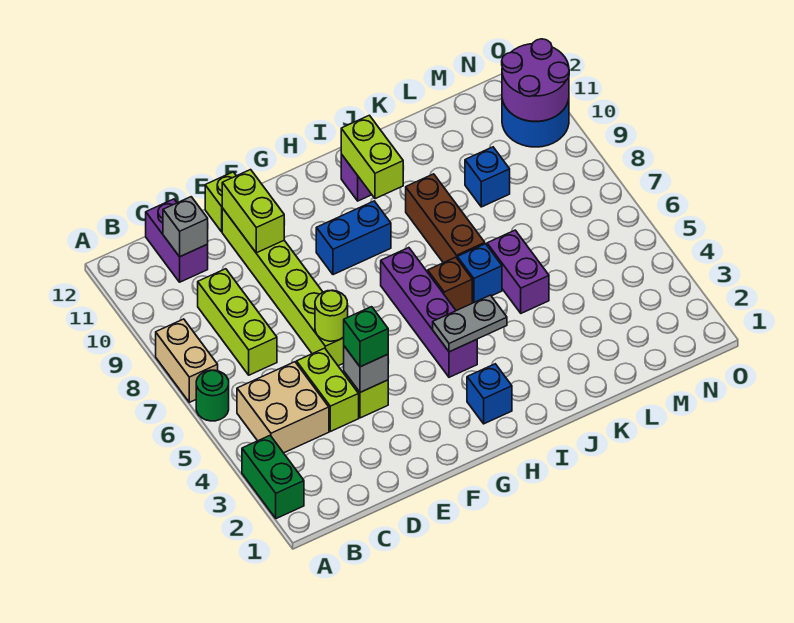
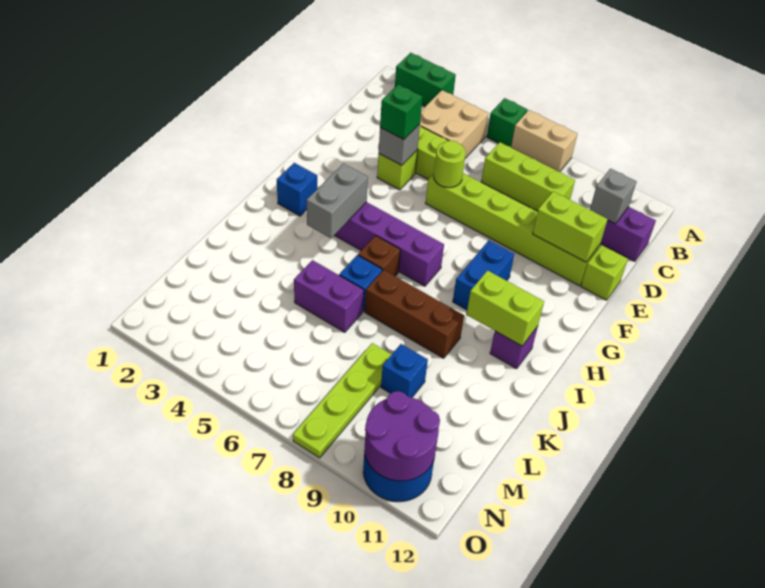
green round brick A6 level 1 -> green brick A6 level 1
grey plate H4:I4 level 2 -> grey brick H4:I4 level 2
none -> lime plate L8:O8 level 1

